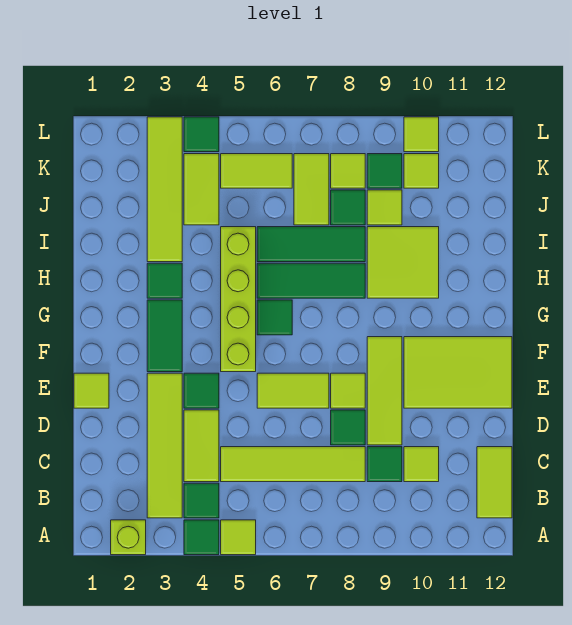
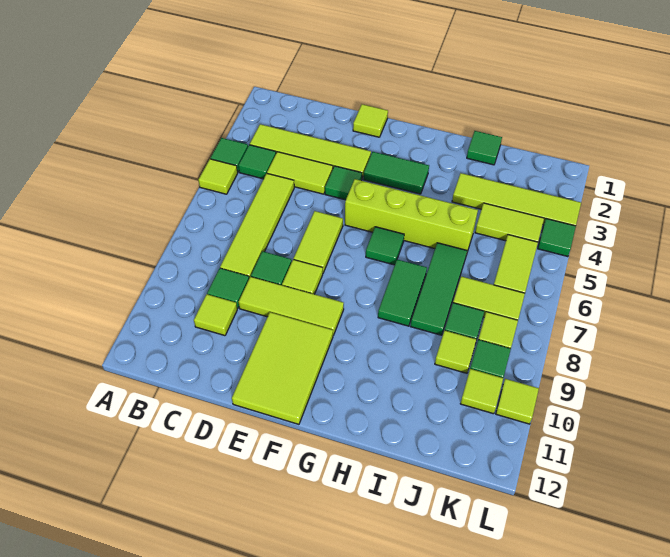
lime brick A2 level 1 -> none
lime tile B12:C12 level 1 -> none
green tile H3 level 1 -> green tile I1 level 1
green tile H6:H8 level 1 -> green tile H7:H8 level 1
lime tile H9:I10 level 1 -> none

